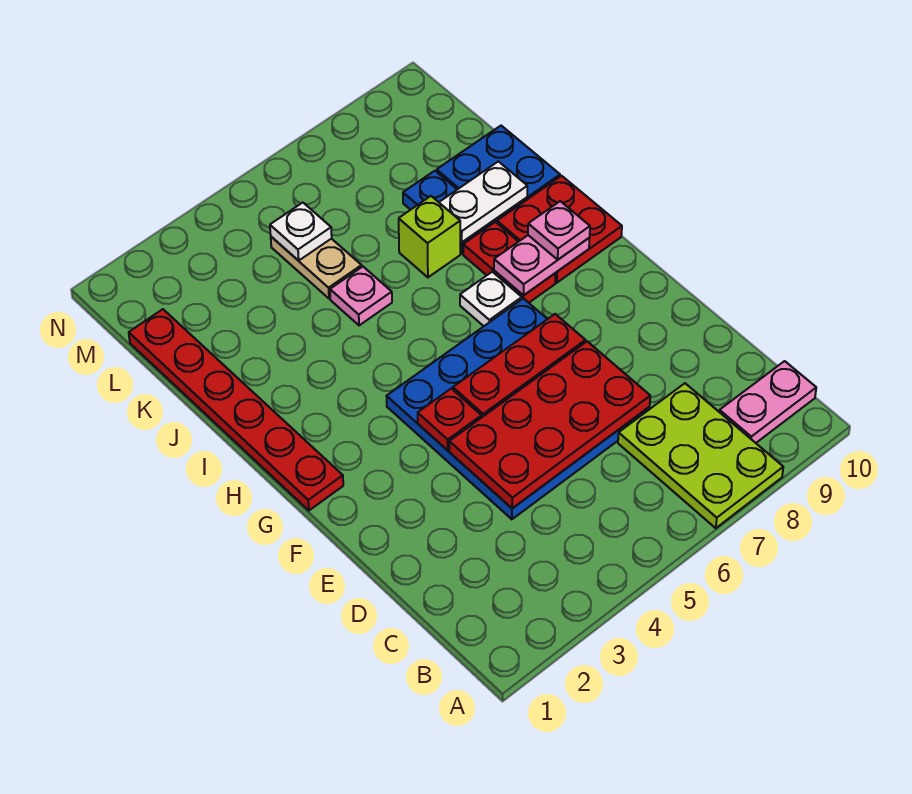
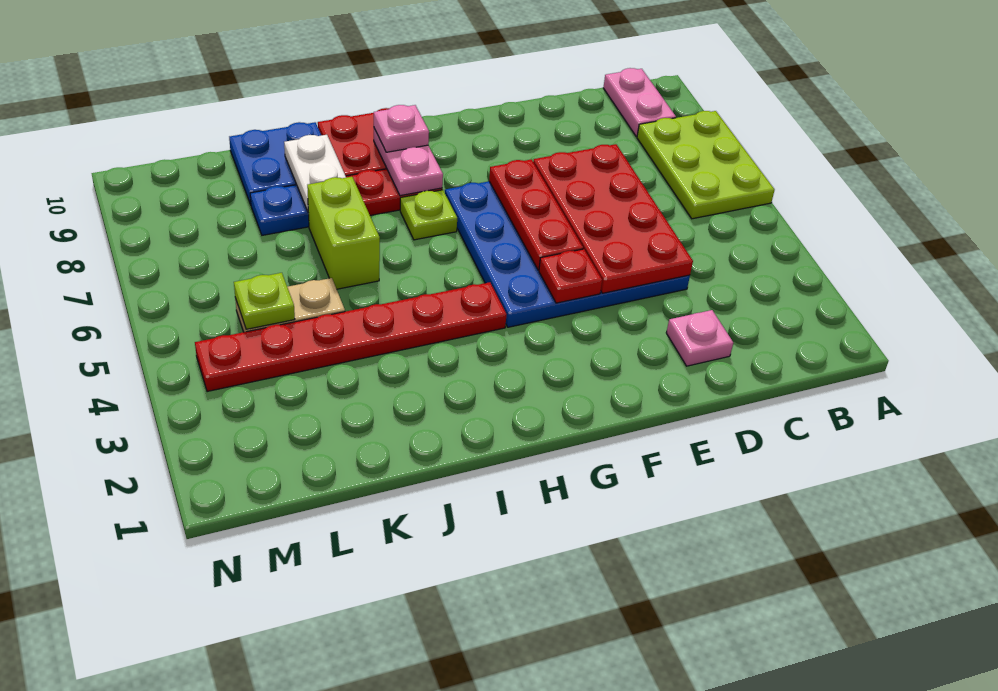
lime plate A7:C8 level 1 -> lime plate A6:B8 level 1
red plate G1:L1 level 1 -> red plate H4:M4 level 1
white plate H7 level 1 -> lime plate H7 level 1
pink plate J5 level 1 -> pink plate D2 level 1
lime brick J7 level 1 -> lime brick J6:J7 level 1
white plate L5 level 2 -> lime plate L5 level 2

